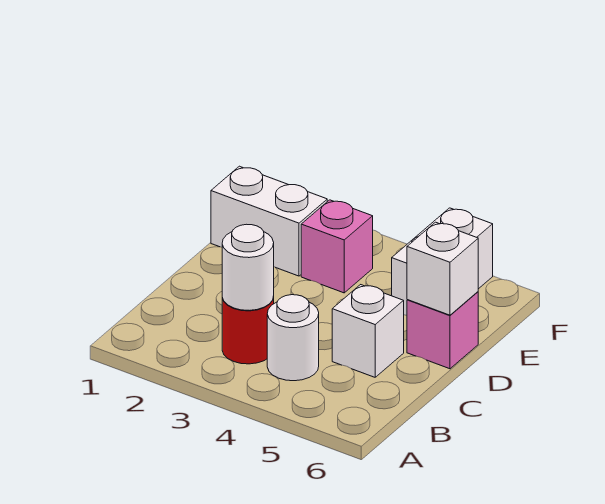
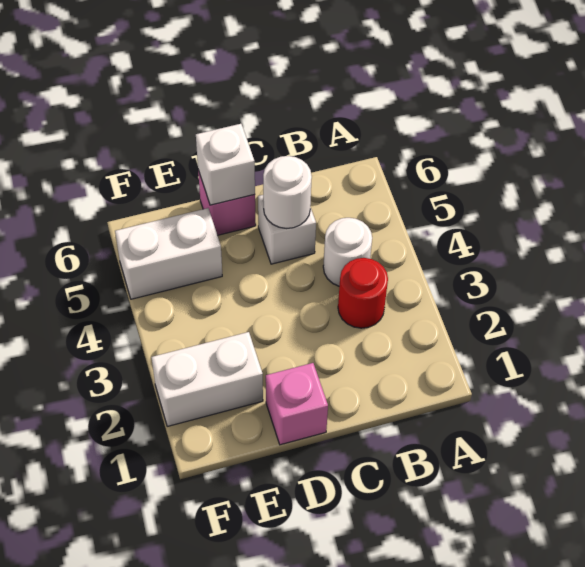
white round brick B3 level 2 -> white round brick C5 level 2
white brick E1:E2 level 1 -> white brick E2:F2 level 1
pink brick E3 level 1 -> pink brick D1 level 1

